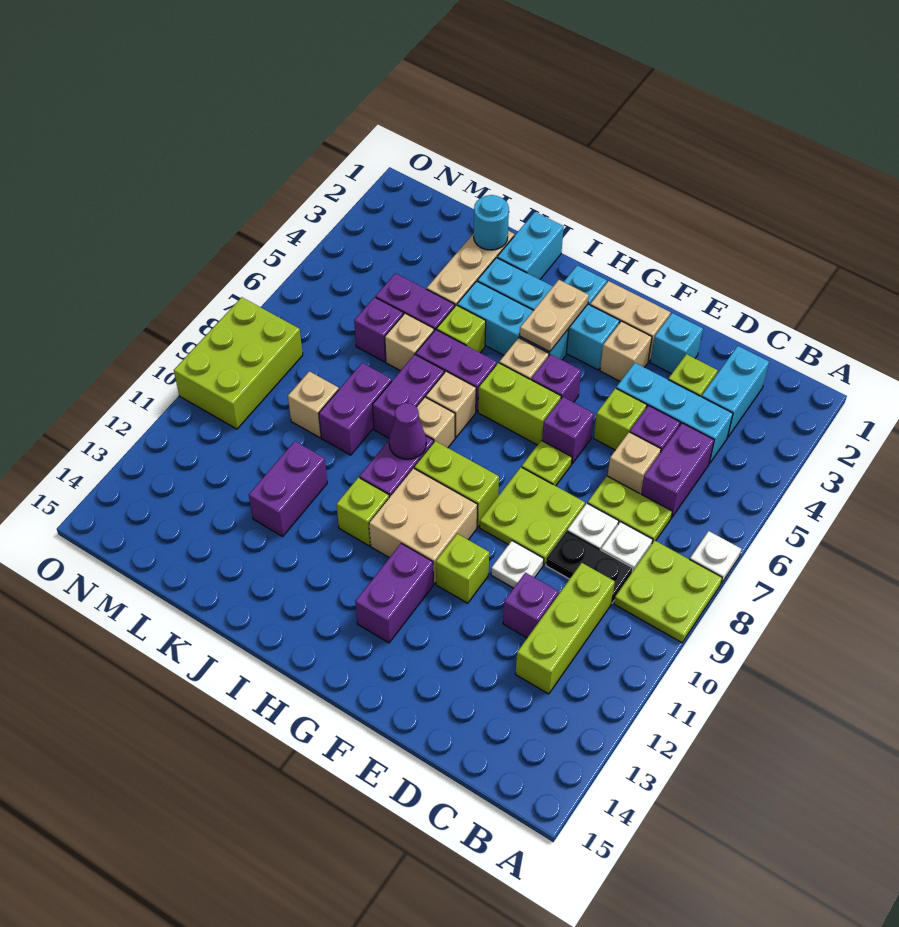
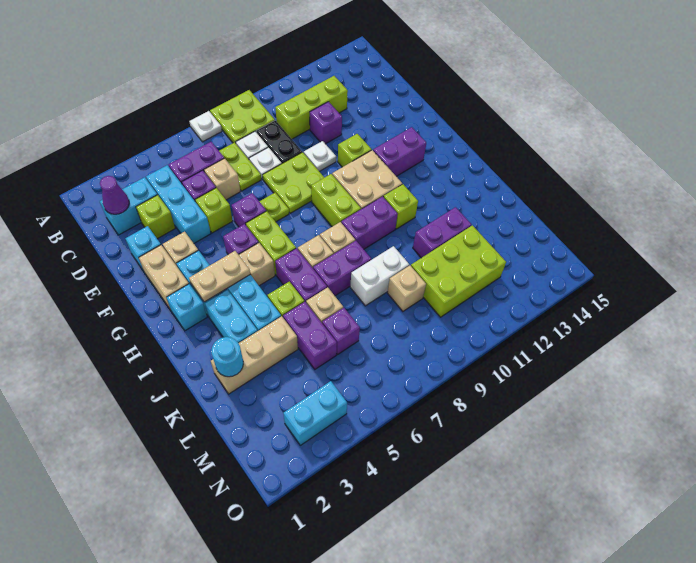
purple cone I9 level 2 -> purple cone C2 level 2
cyan brick J1:J2 level 1 -> cyan brick N3:N4 level 1
purple brick K8:K9 level 1 -> white brick K8:K9 level 1
lime brick N8:O10 level 1 -> lime brick L10:M12 level 1

